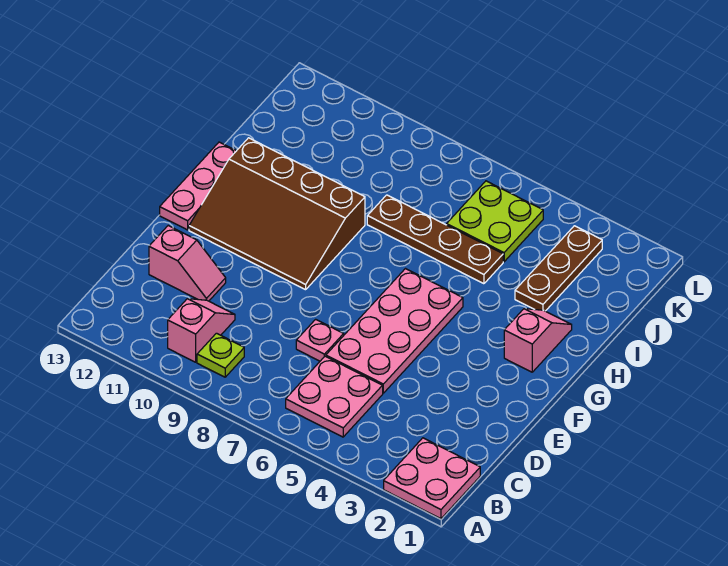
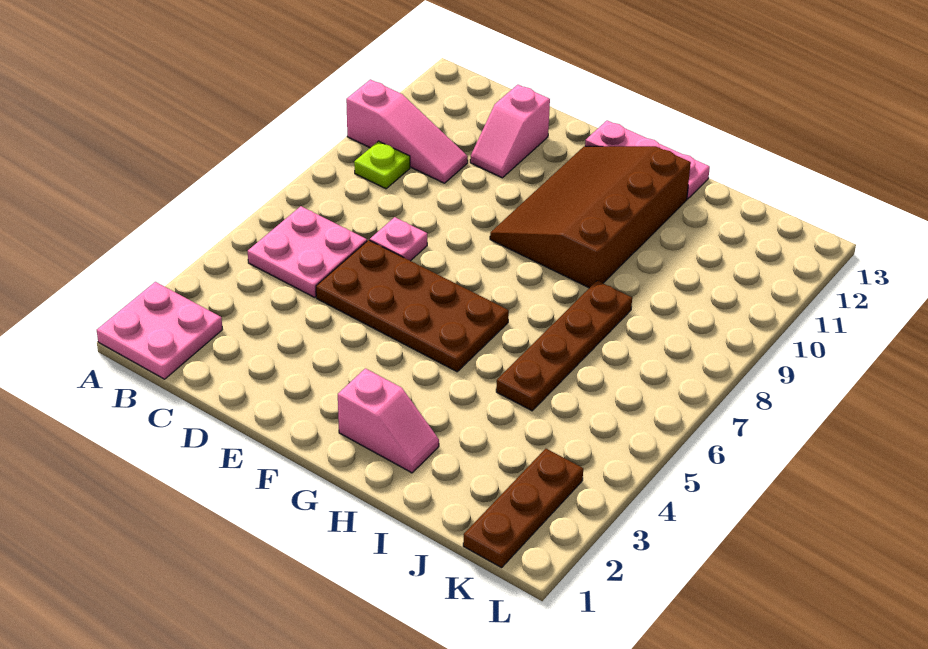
pink slope B10:C10 level 1 top B -> pink slope A10:C10 level 1 top A
pink plate D5:G6 level 1 -> brown plate D5:G6 level 1
brown plate I3:K3 level 1 -> brown plate K1:K3 level 1
lime plate J5:K6 level 1 -> none

